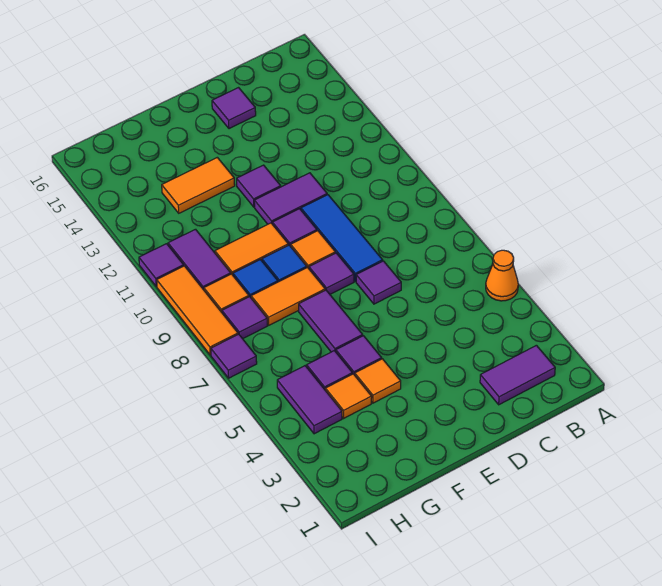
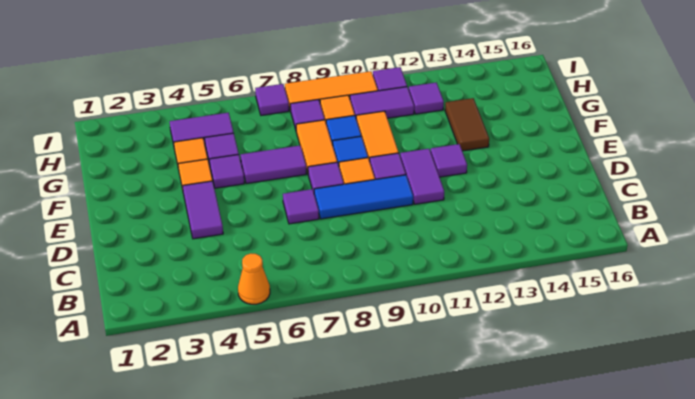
purple tile B2:C2 level 1 -> purple tile D4:E4 level 1
purple tile D15 level 1 -> purple tile H12 level 1
orange tile F13:G13 level 1 -> brown tile F13:G13 level 1

